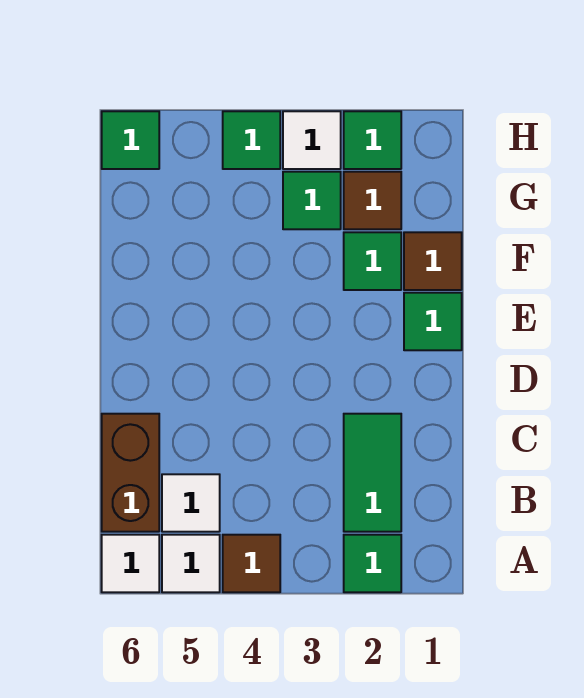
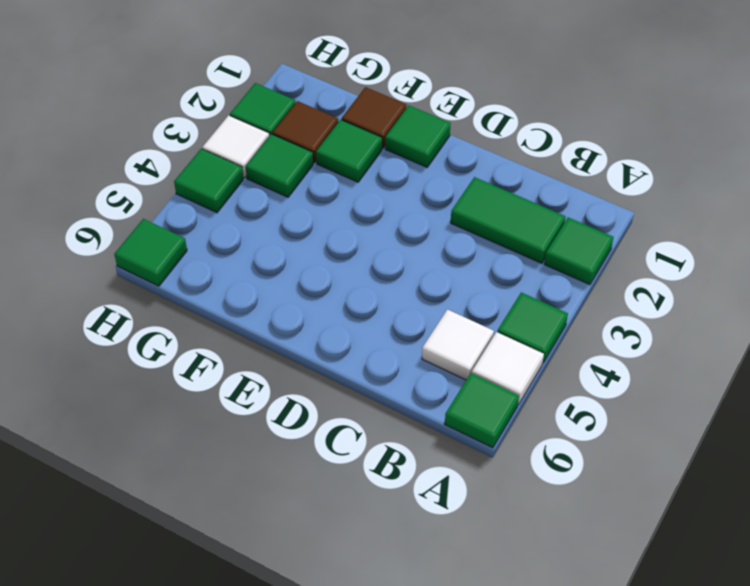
brown tile A4 level 1 -> green tile A4 level 1
white tile A6 level 1 -> green tile A6 level 1
brown brick B6:C6 level 1 -> none

